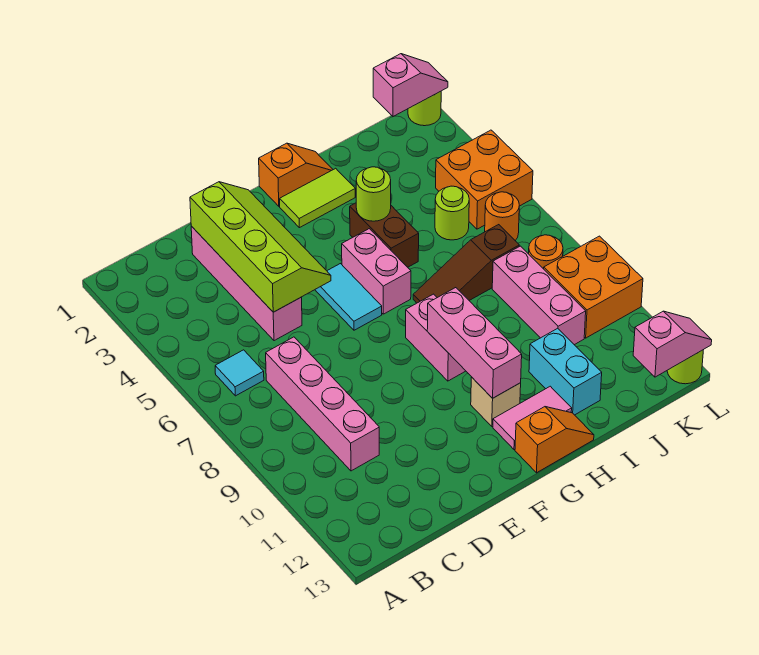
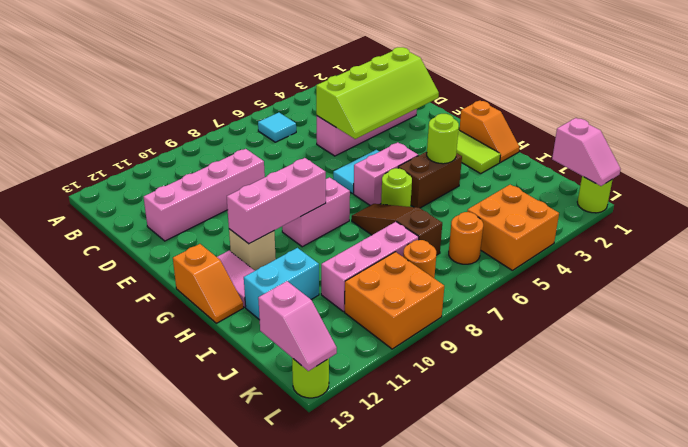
pink brick C7:C10 level 1 -> pink brick D9:D12 level 1
lime round brick J5 level 1 -> lime round brick H6 level 1

